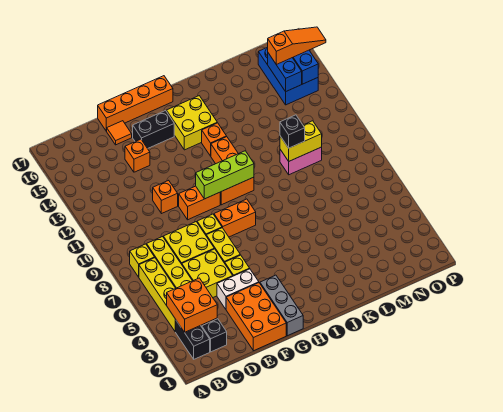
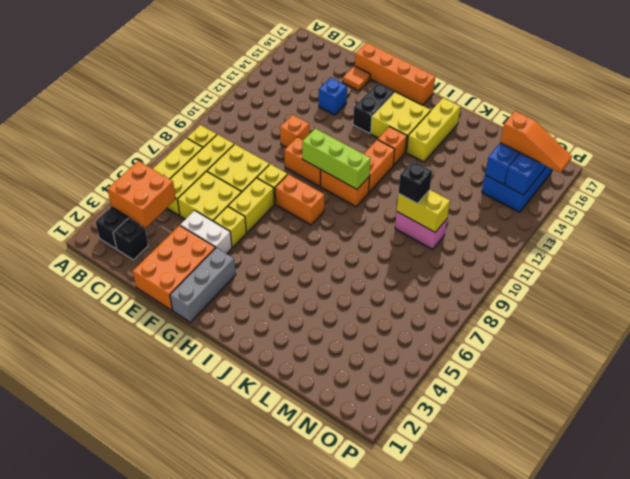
orange brick E14 level 1 -> blue brick E14 level 1
black brick F15:G15 level 1 -> black brick G14:G15 level 1
none -> yellow brick J14:J16 level 1

